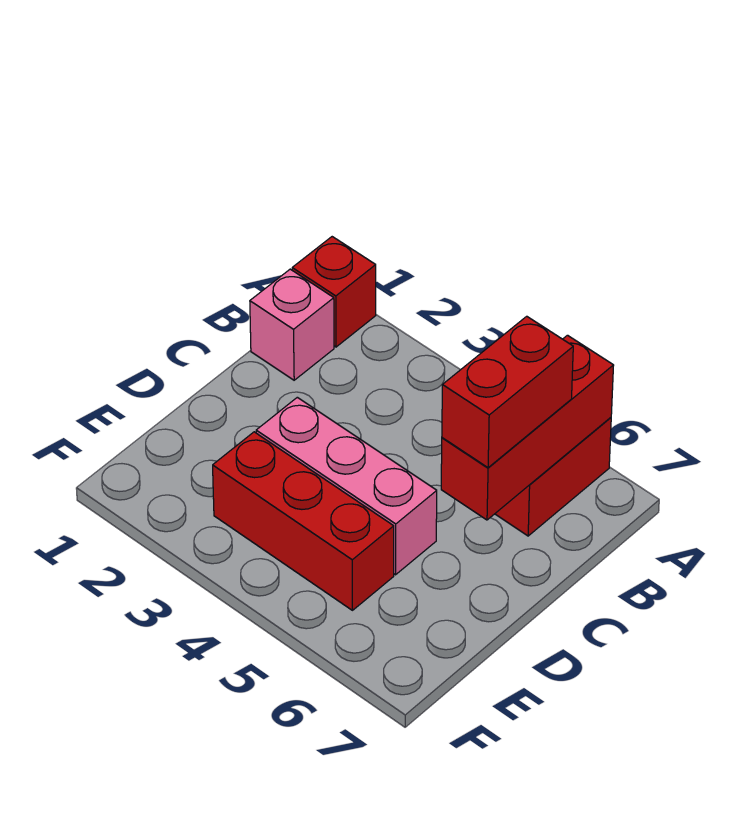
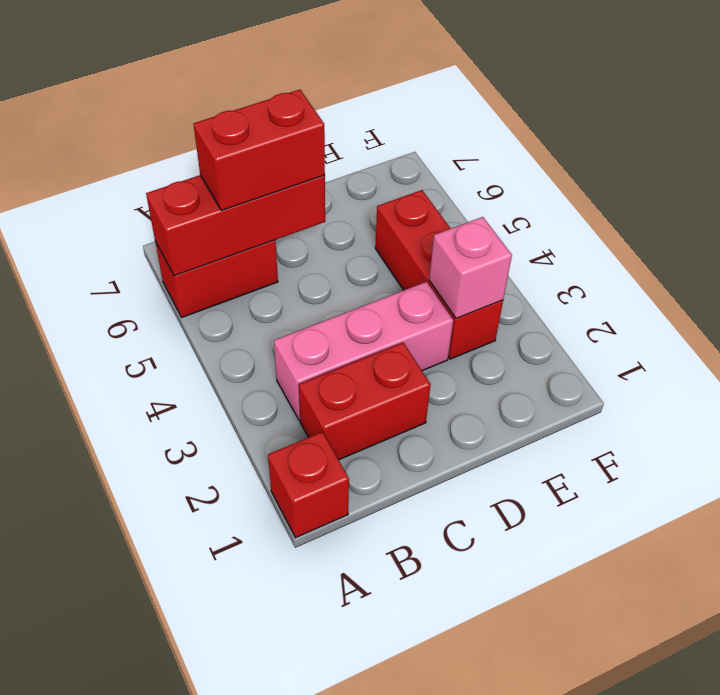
pink brick B1 level 1 -> pink brick E3 level 2
none -> red brick B2:C2 level 1
pink brick D3:D5 level 1 -> pink brick B3:D3 level 1

